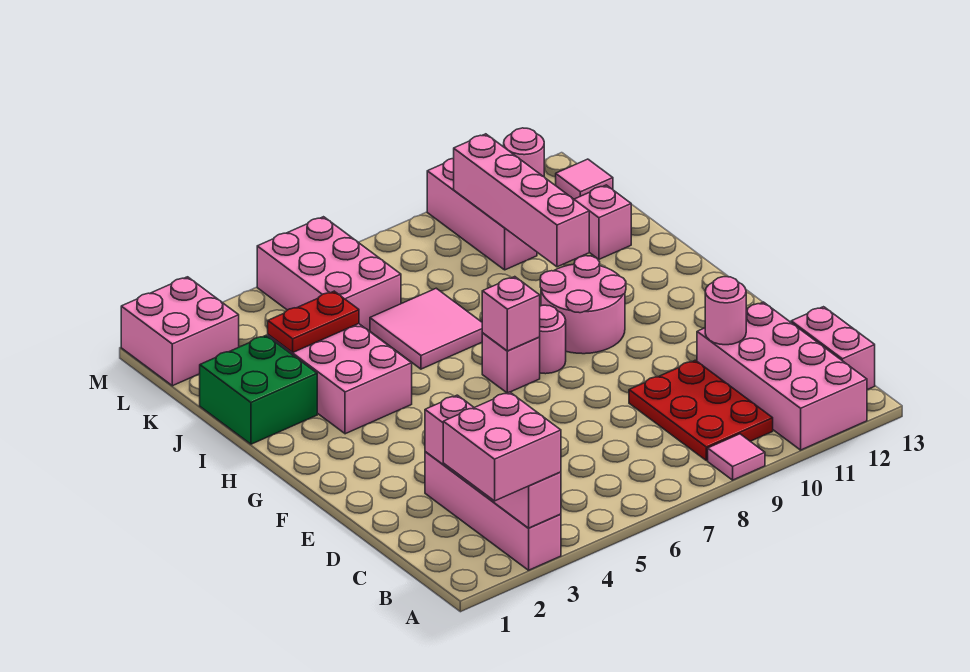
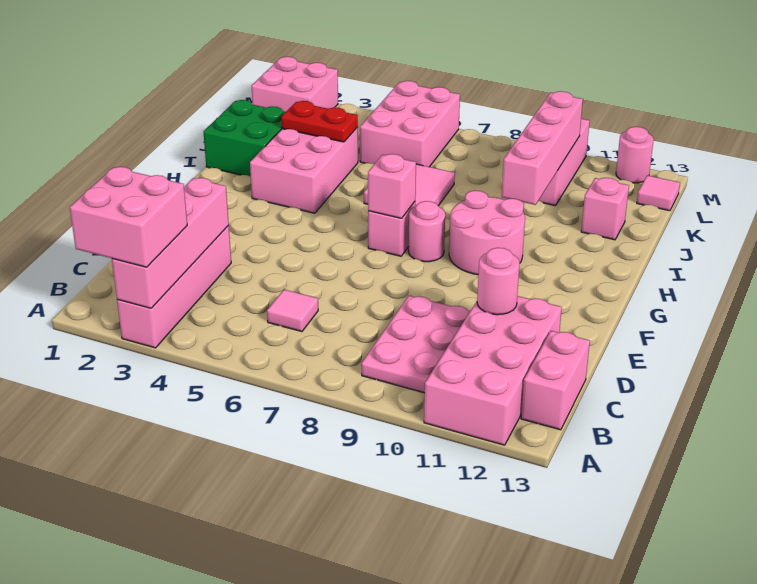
pink tile A9 level 1 -> pink tile C6 level 1
red plate B9:D10 level 1 -> pink plate B9:D10 level 1

